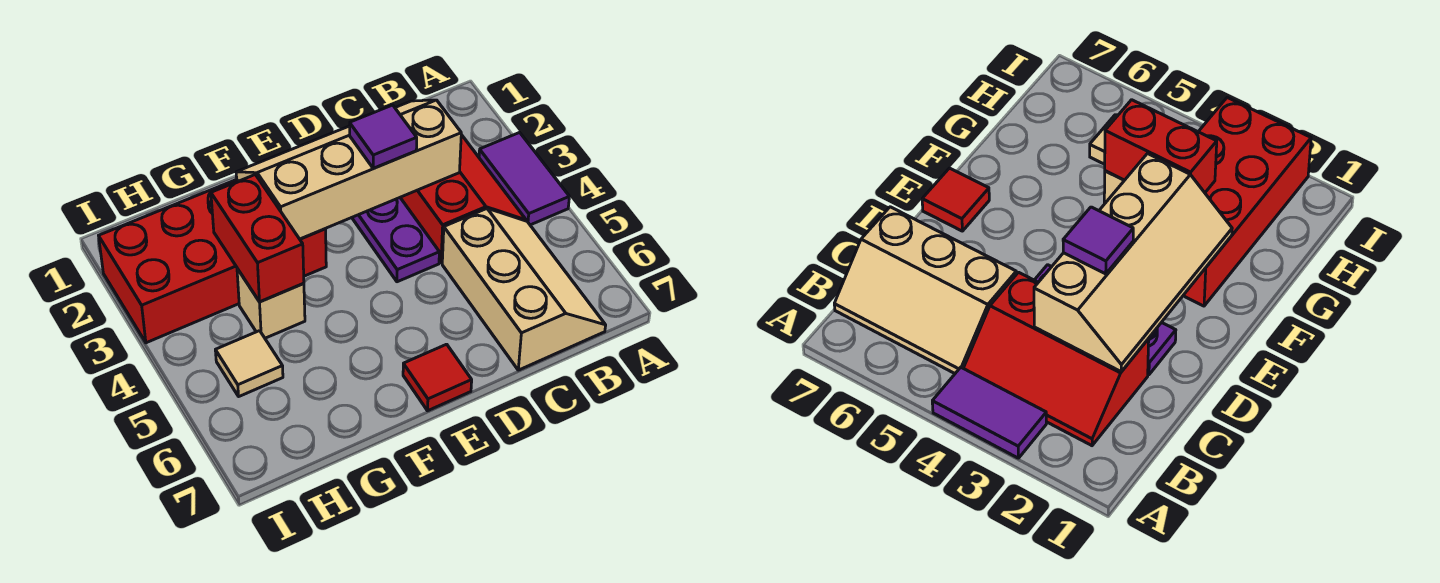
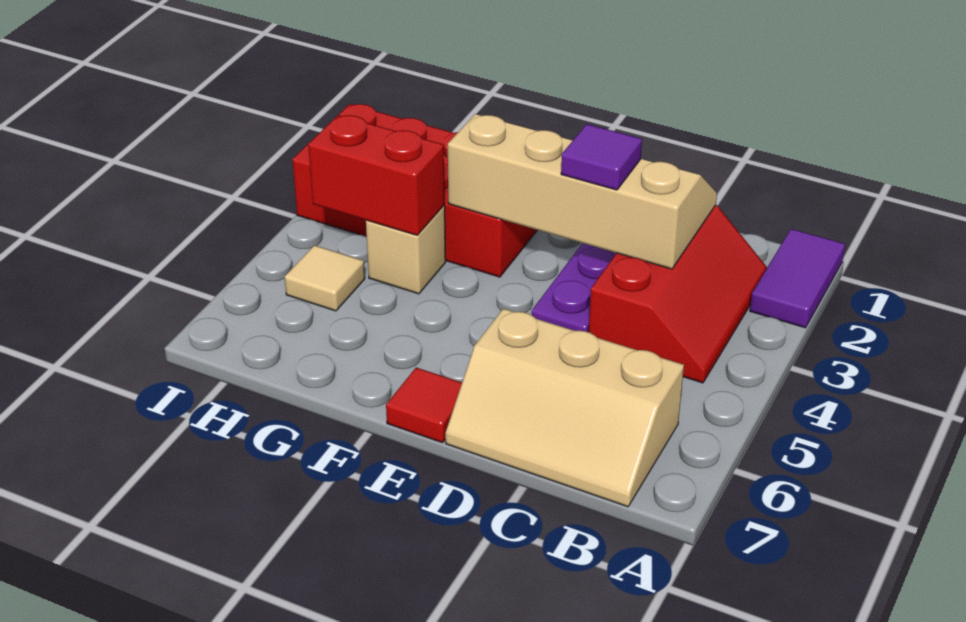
purple tile A3:A4 level 1 -> purple tile A1:A2 level 1
tan slope B5:C7 level 1 top C -> tan slope B6:D7 level 1 top 6
red brick G3:G4 level 2 -> red brick G4:H4 level 2

